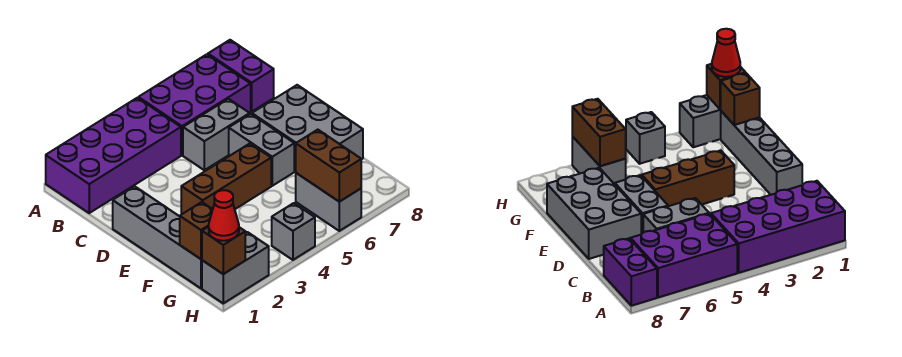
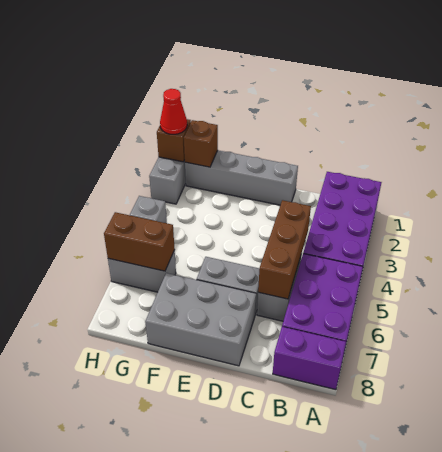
brown brick E3:E5 level 1 -> brown brick C4:C6 level 2

